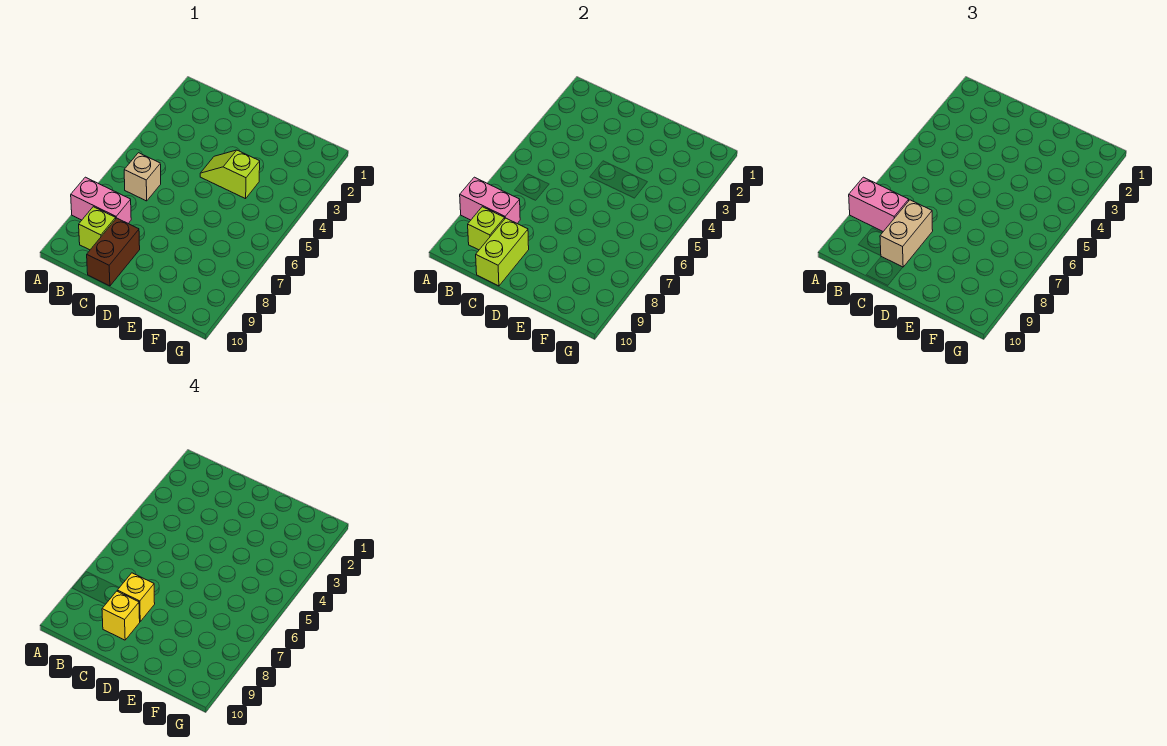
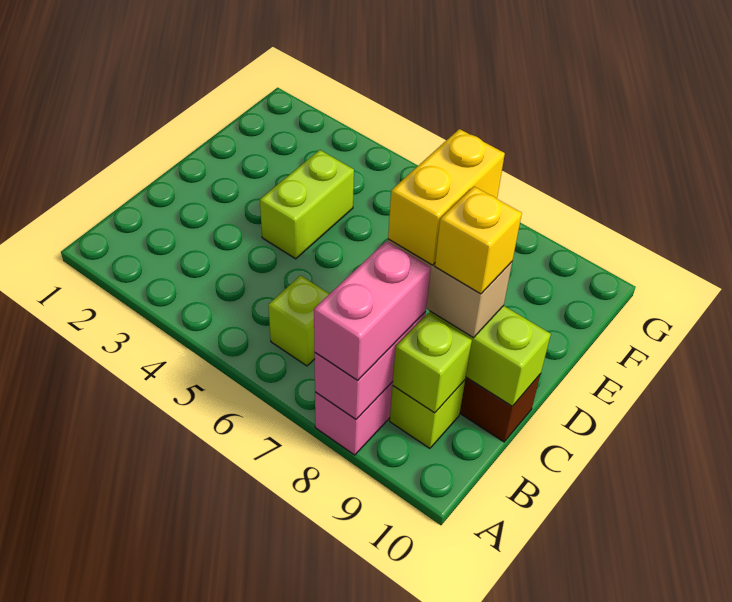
tan brick B6 level 1 -> lime brick B6 level 1
yellow brick C8 level 4 -> yellow brick C8:D8 level 4
lime slope D4:E4 level 1 top E -> lime brick D4:E4 level 1

